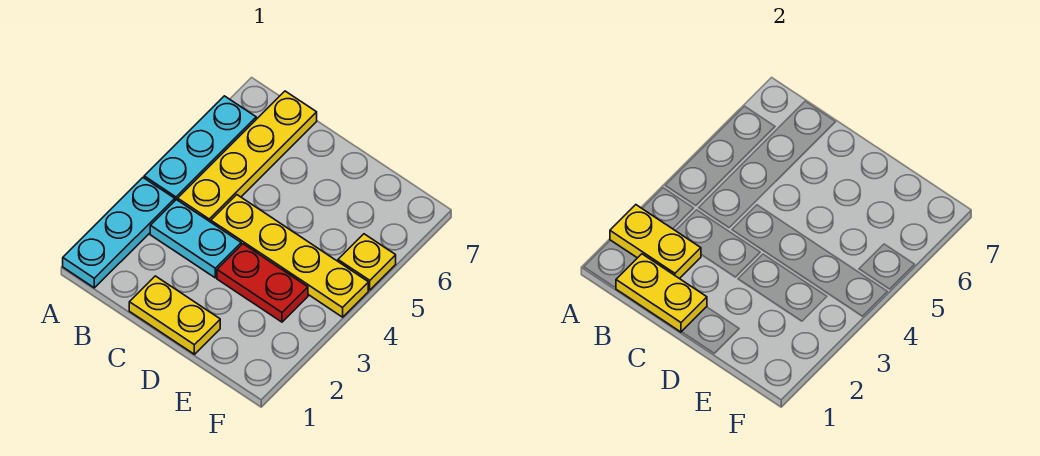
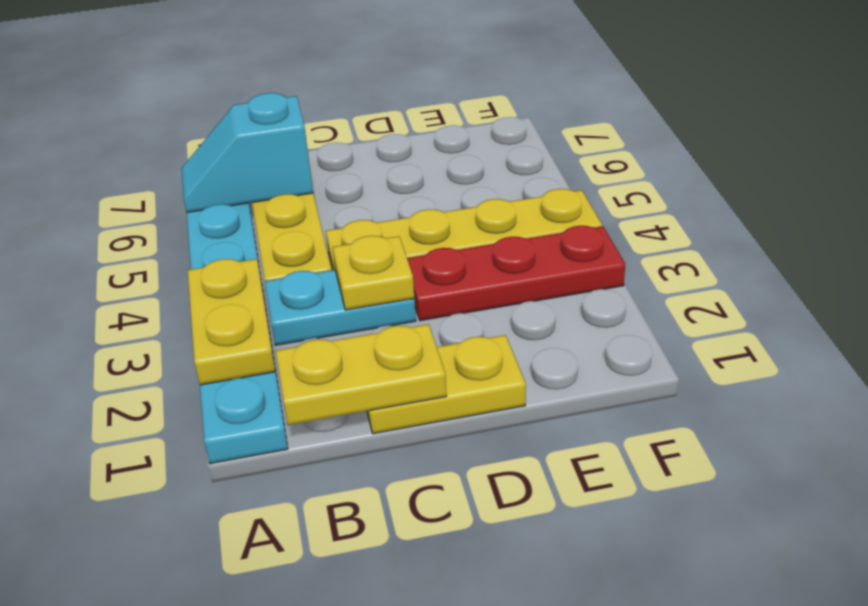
yellow plate A2:B2 level 2 -> yellow plate A2:A3 level 2
none -> cyan slope A6:B6 level 2 top B
red plate D3:E3 level 1 -> red plate D3:F3 level 1
yellow plate F5 level 1 -> yellow plate C3 level 2

